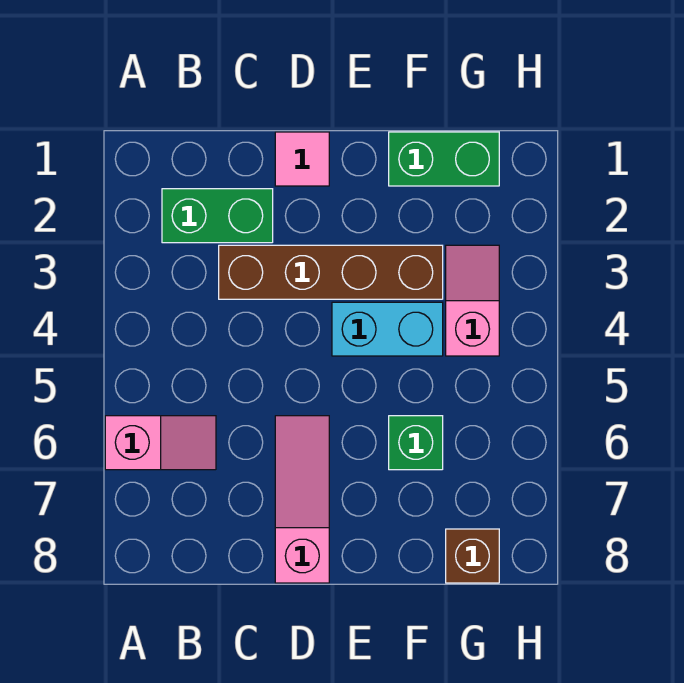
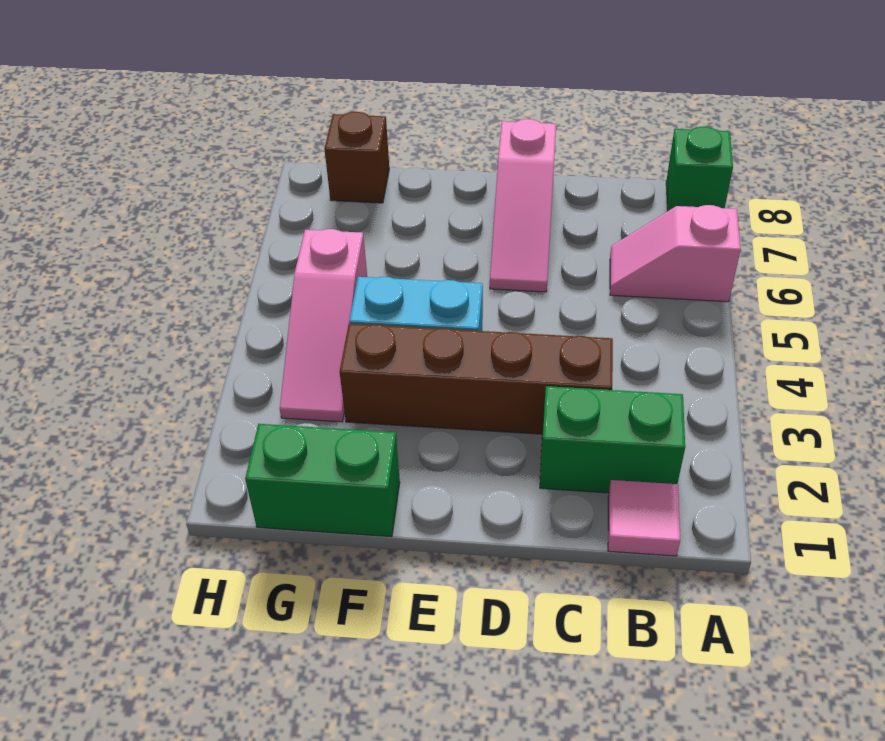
pink tile D1 level 1 -> pink tile B1 level 1
green brick F6 level 1 -> green brick A8 level 1
pink slope G3:G4 level 1 top 4 -> pink slope G3:G5 level 1 top 5

